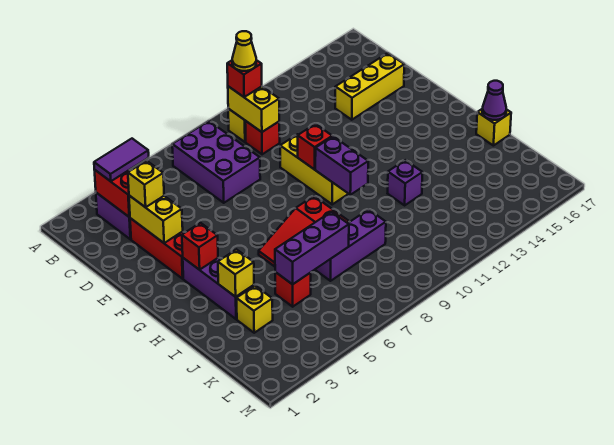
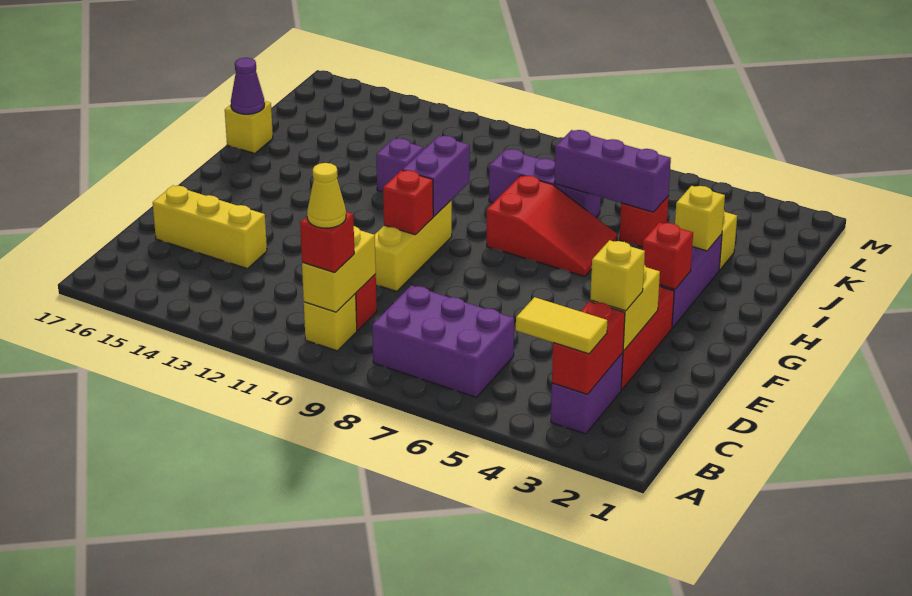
purple tile B3:B4 level 3 -> yellow tile B3:B4 level 3
purple brick B7:D8 level 1 -> purple brick B6:C8 level 1

